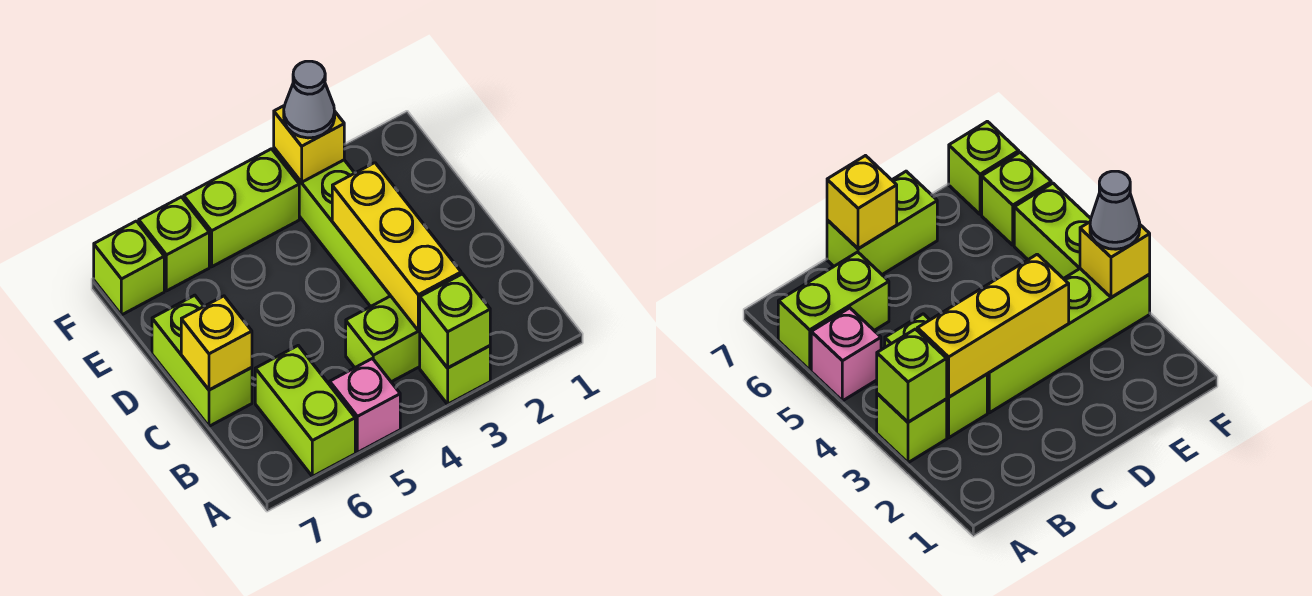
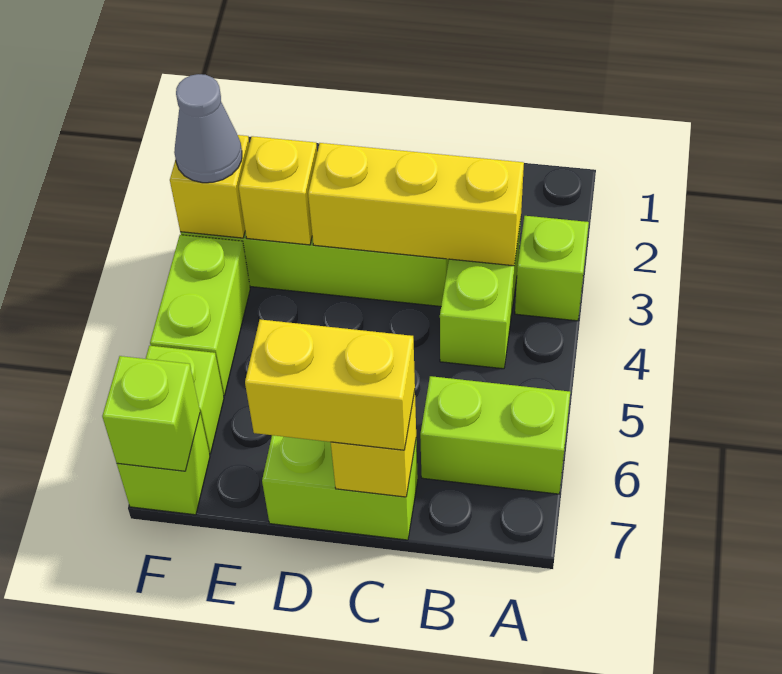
lime brick A3 level 2 -> lime brick F7 level 2
pink brick A5 level 1 -> none
none -> yellow brick C7:D7 level 3
none -> yellow brick E3 level 2

